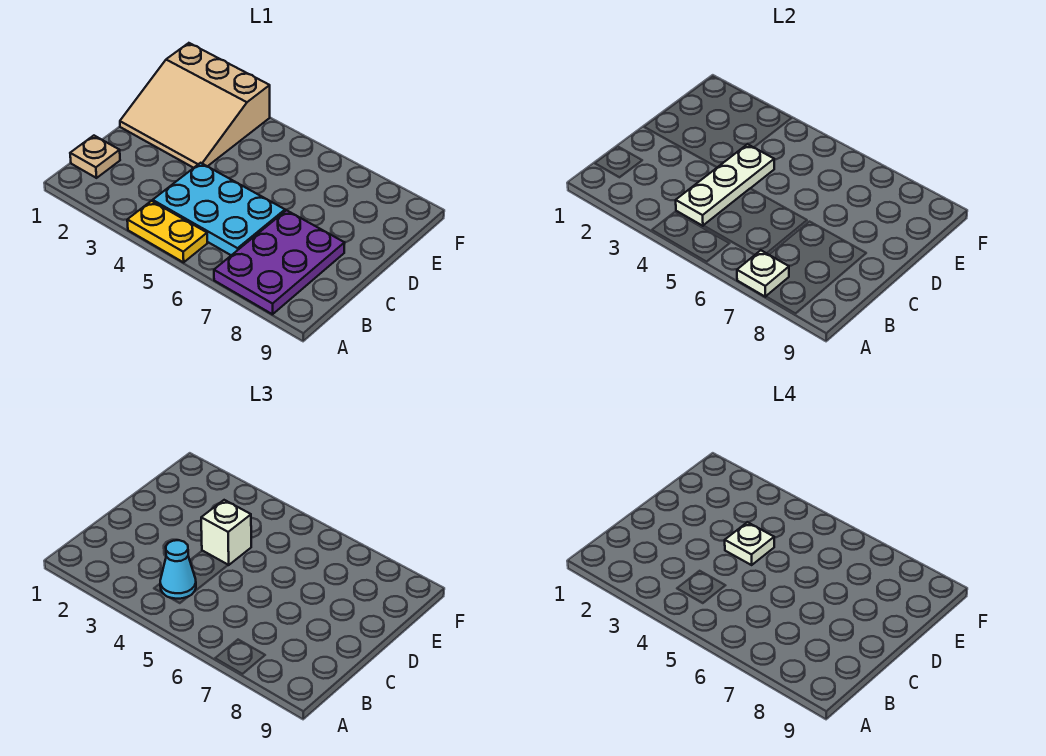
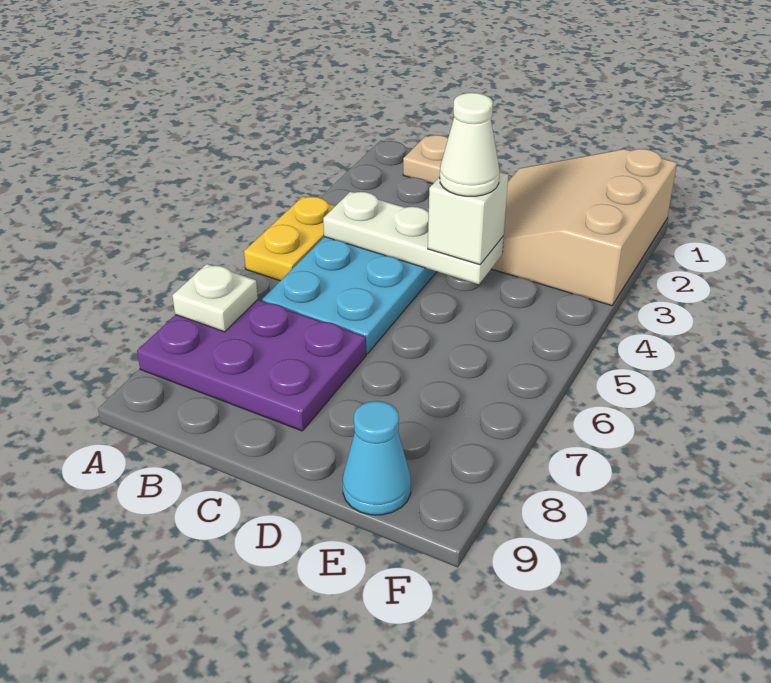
cyan cone B4 level 3 -> cyan cone E9 level 1
white plate D4 level 4 -> white cone D4 level 4

